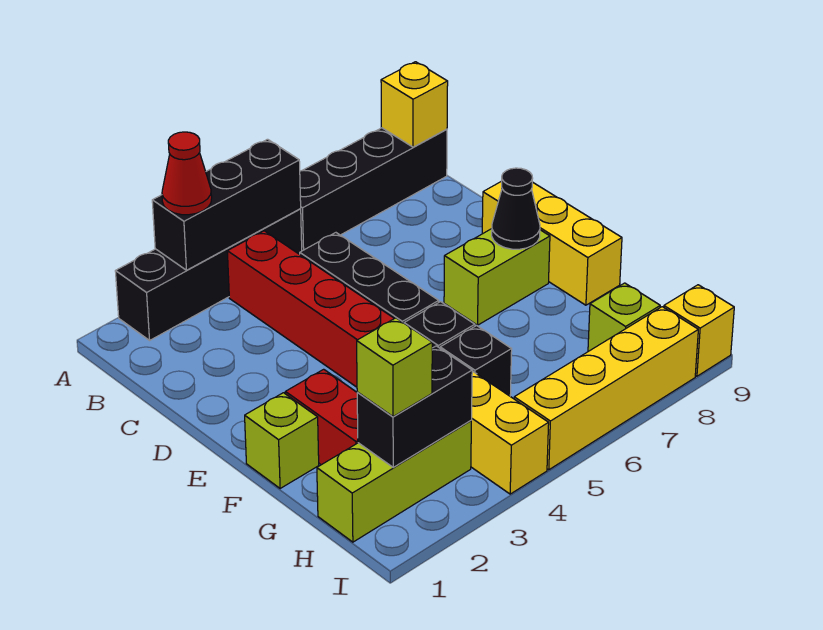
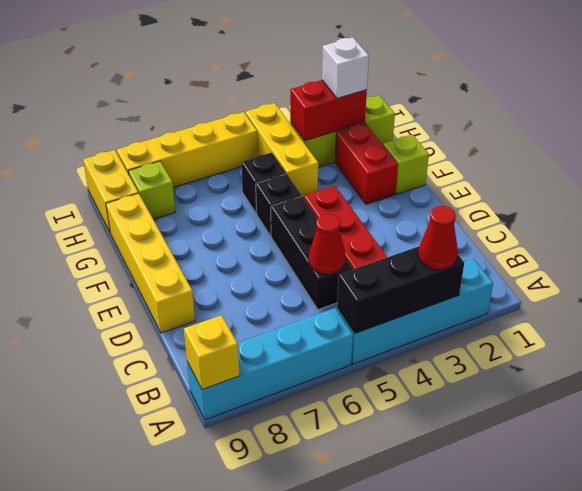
black brick A2:A5 level 1 -> cyan brick A2:A5 level 1
black brick A6:A9 level 1 -> cyan brick A6:A9 level 1
none -> red cone C5 level 2
yellow brick D9:F9 level 1 -> yellow brick D9:G9 level 1
lime brick E7:E8 level 1 -> none
black cone E8 level 2 -> none
black brick H2:H3 level 2 -> red brick H2:H3 level 2
lime brick H2 level 3 -> white brick H2 level 3
yellow brick I9 level 1 -> yellow brick H9:I9 level 1

